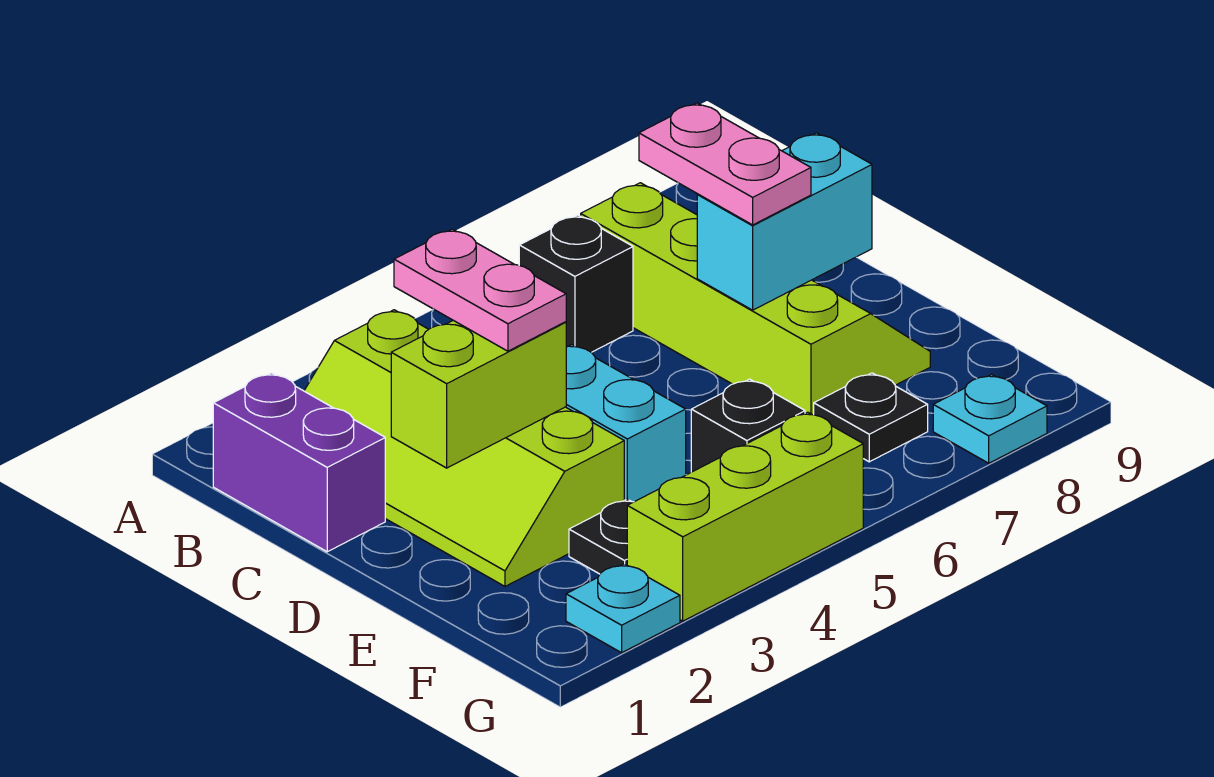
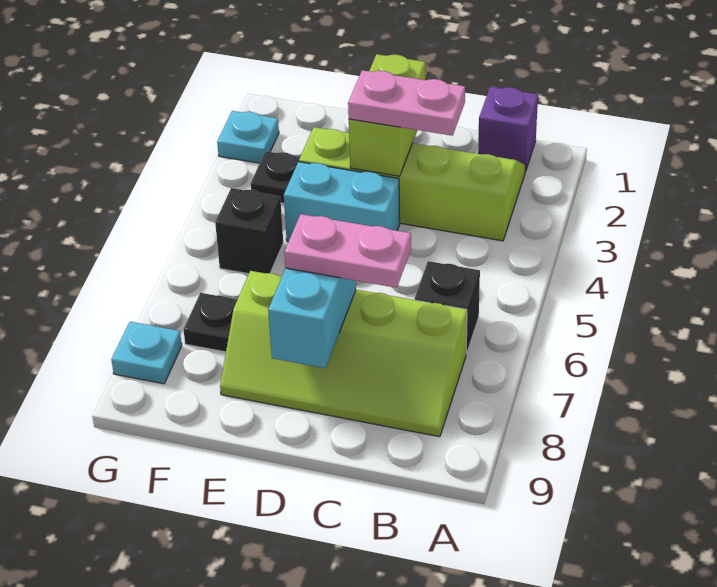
purple brick B1:C1 level 1 -> purple brick B1 level 1
lime brick G3:G5 level 1 -> none

